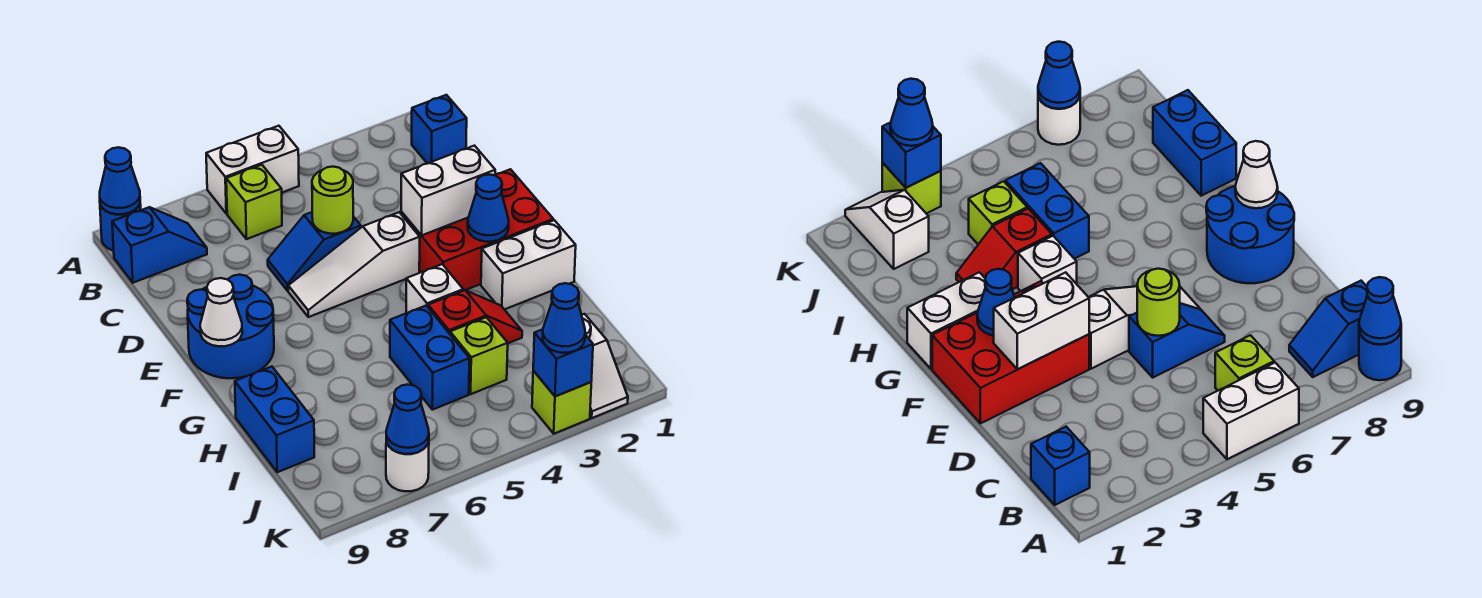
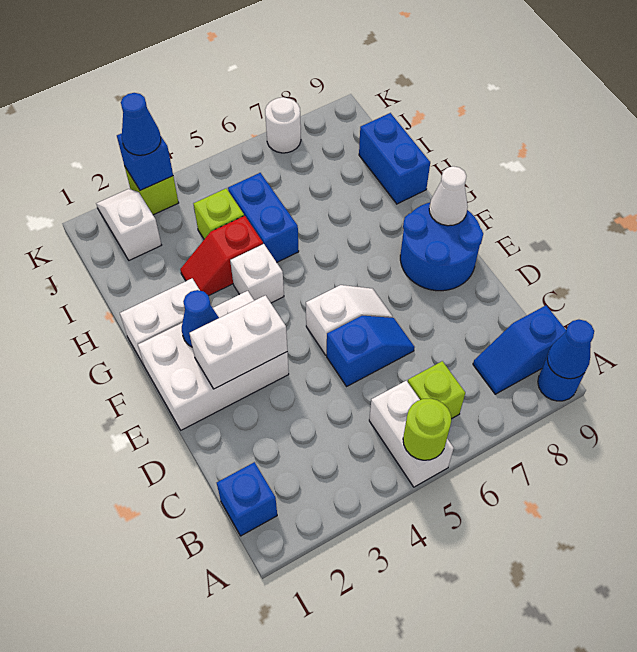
white brick A5:A6 level 1 -> white brick A5:B5 level 1
lime round brick D5 level 2 -> lime round brick A5 level 2
red brick E1:F3 level 1 -> white brick E1:F3 level 1
white slope E4:E6 level 1 top 4 -> white slope E5:E6 level 1 top 5
blue cone K7 level 2 -> none

